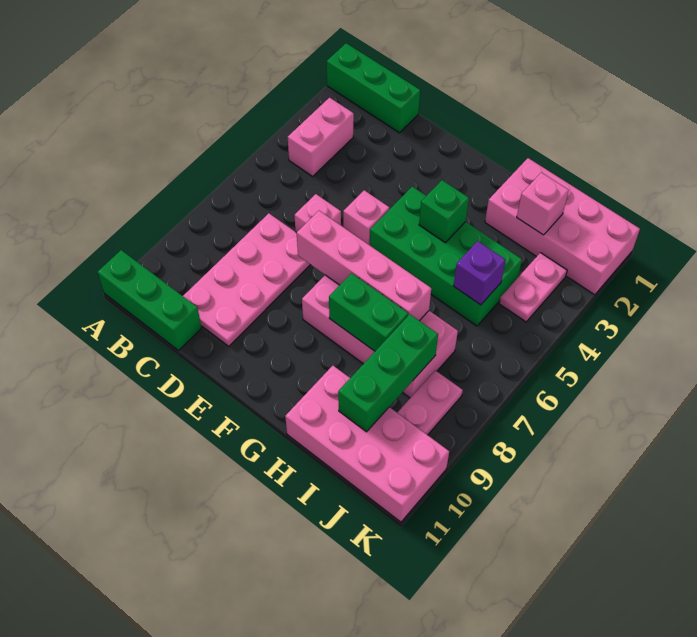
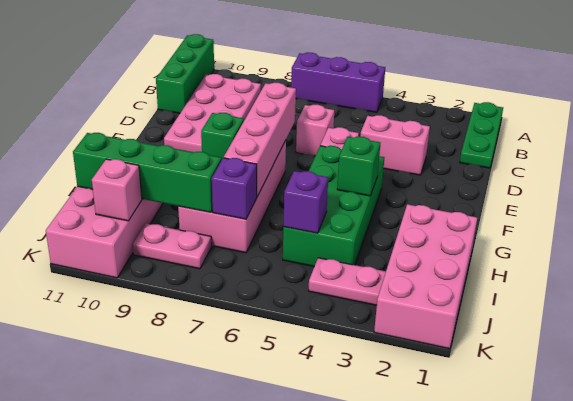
green brick A1:C1 level 1 -> green plate A1:C1 level 1
none -> purple brick A5:A7 level 1
pink brick B3:B4 level 1 -> pink brick D3:D4 level 1
pink plate C7:D10 level 1 -> pink plate B9:E10 level 1
green brick G8:H8 level 2 -> green brick G8 level 2
pink brick I2 level 2 -> pink brick J10 level 2
none -> purple brick I7 level 2
green brick I8:I10 level 2 -> green brick I8:I11 level 2

